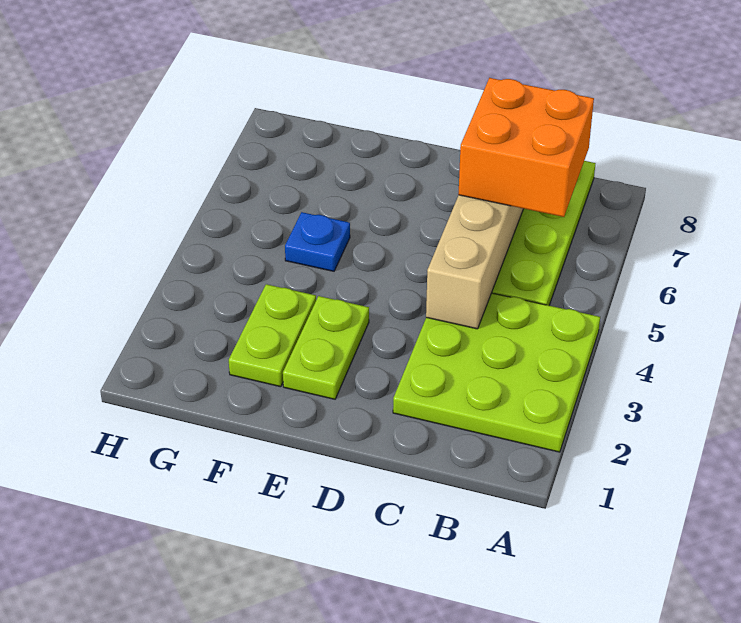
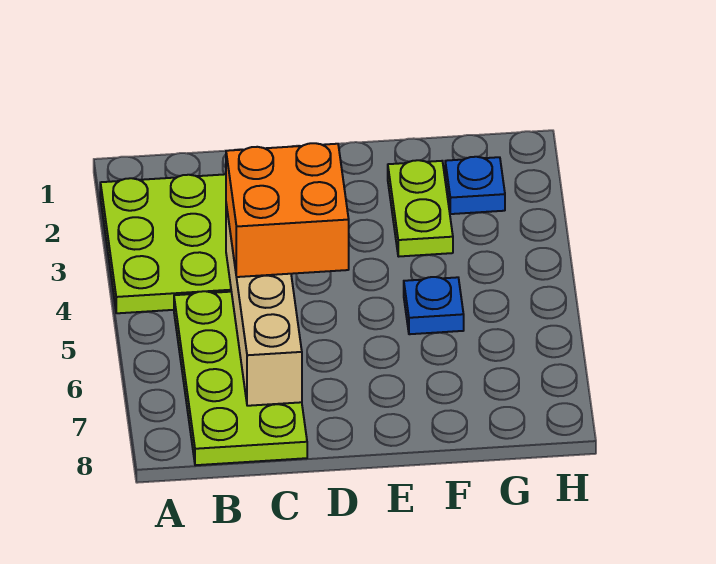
orange brick B6:C7 level 3 -> orange brick C4:D5 level 3
lime plate E2:E3 level 1 -> none
none -> blue plate G2 level 1

